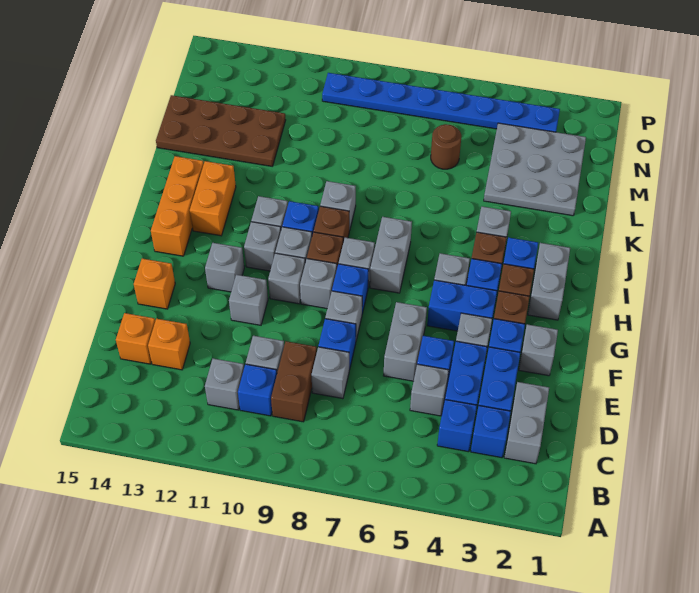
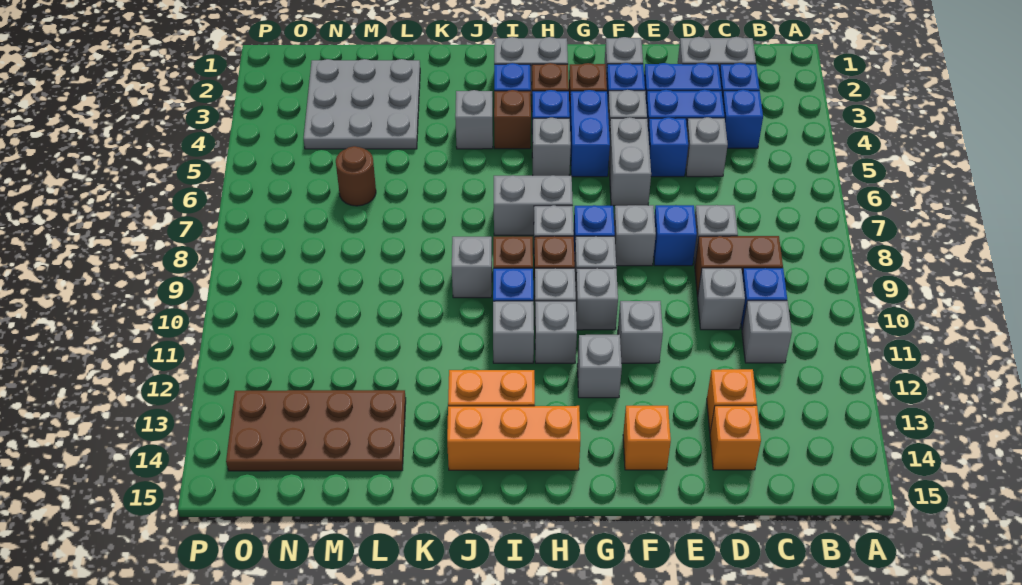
grey brick E6:F6 level 1 -> grey brick F5:F6 level 1
brown plate L12:M15 level 1 -> brown plate L13:O14 level 1
blue plate O3:O10 level 1 -> none

